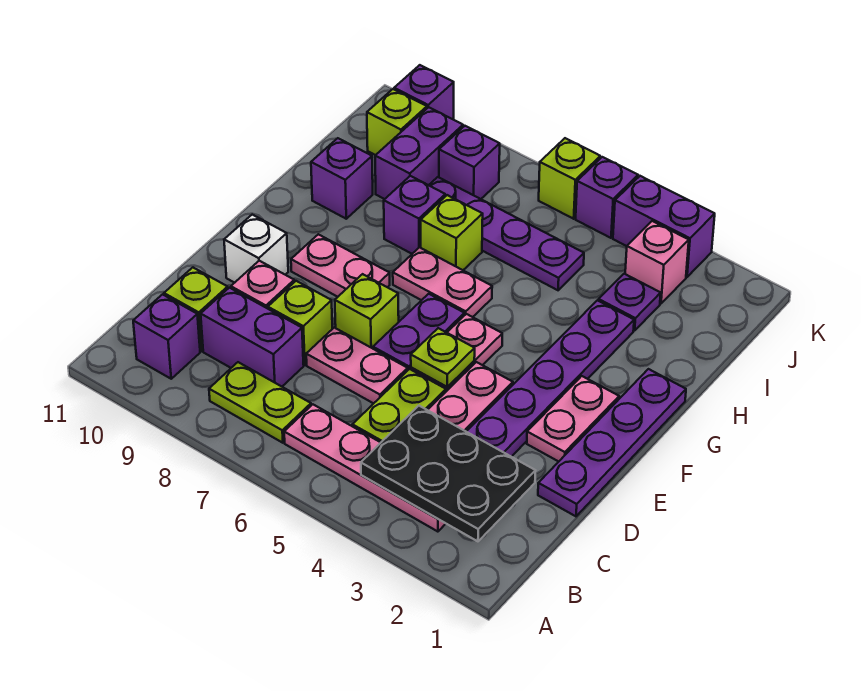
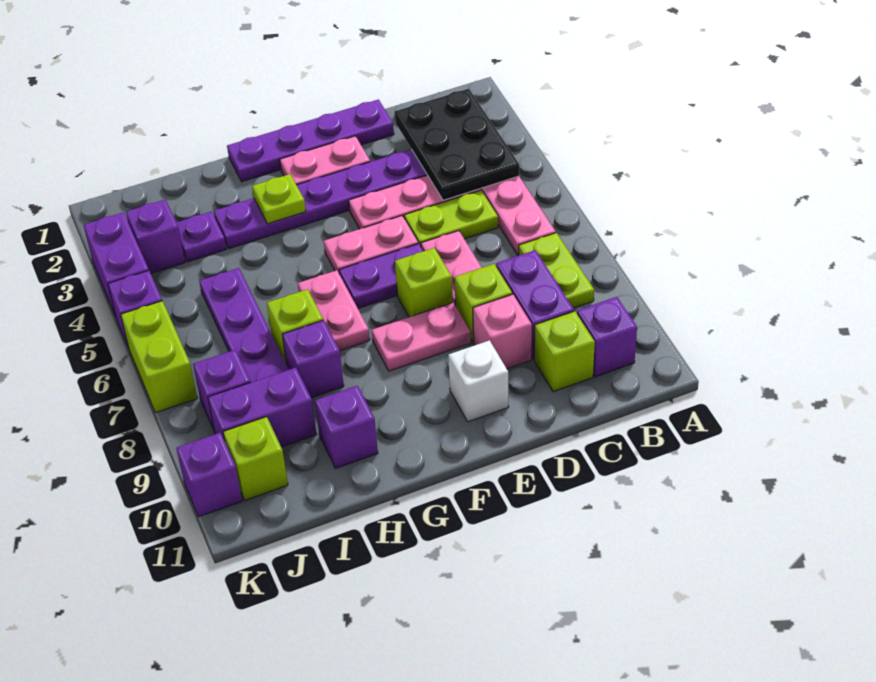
lime plate E5 level 2 -> lime plate G3 level 2
pink plate F8:F9 level 1 -> pink plate E8:F8 level 1
pink brick J3 level 1 -> purple brick J3 level 1
lime brick K6 level 1 -> lime brick K6:K7 level 1

